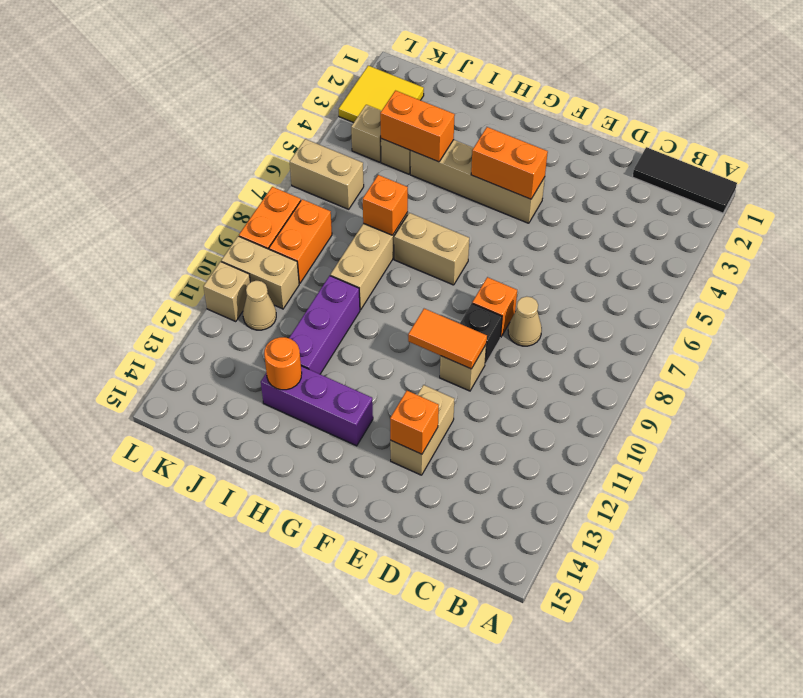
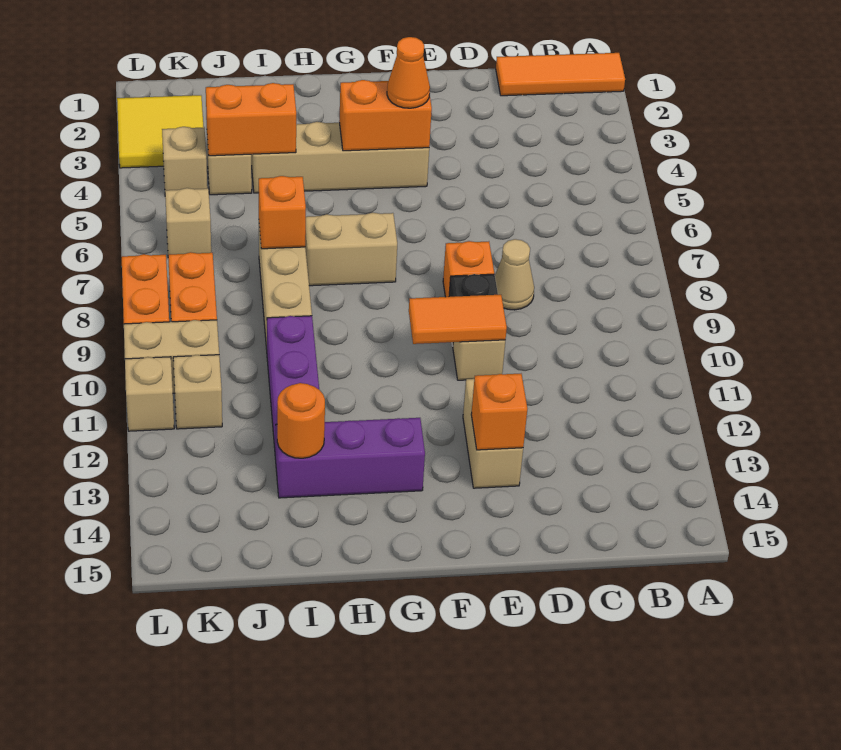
black tile A1:C1 level 1 -> orange tile A1:C1 level 1
none -> orange cone F4 level 3
tan brick K6:L6 level 1 -> tan brick K6 level 1
tan cone K11 level 1 -> tan brick K11 level 1

